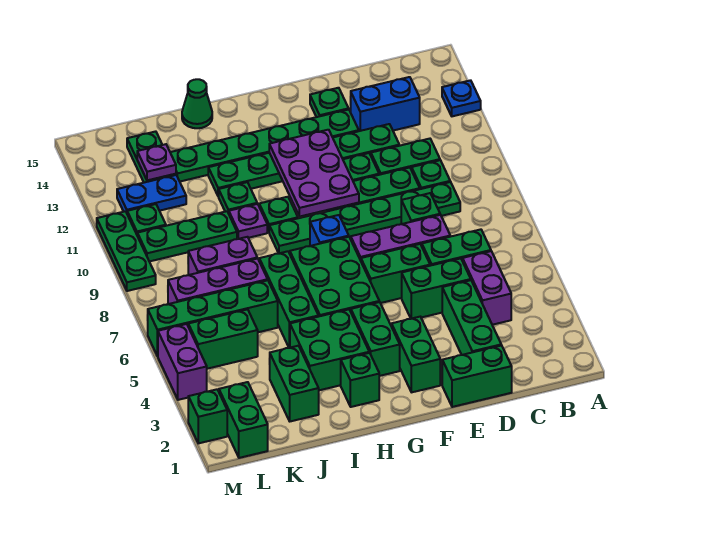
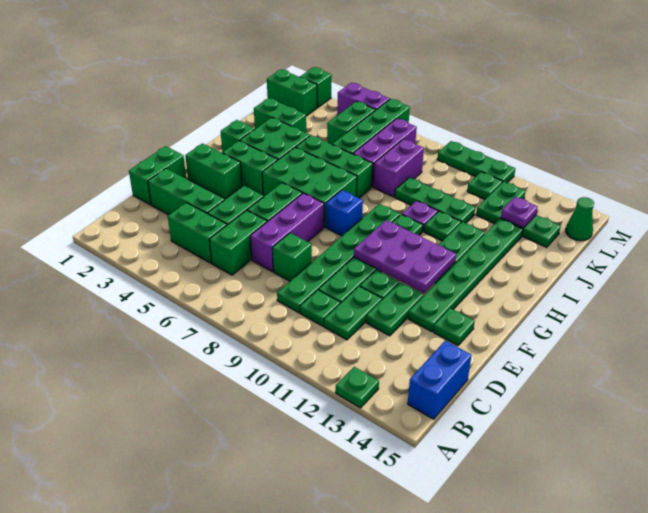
blue plate A13 level 1 -> green plate A13 level 1
purple brick C4:C5 level 1 -> green brick C4:C5 level 1
blue brick C13:D13 level 1 -> blue brick B15:C15 level 1
green cone I15 level 1 -> green cone L15 level 1
green plate J10:L10 level 1 -> green plate J9:J11 level 1
blue plate K12:L12 level 1 -> green plate K12:L12 level 1

